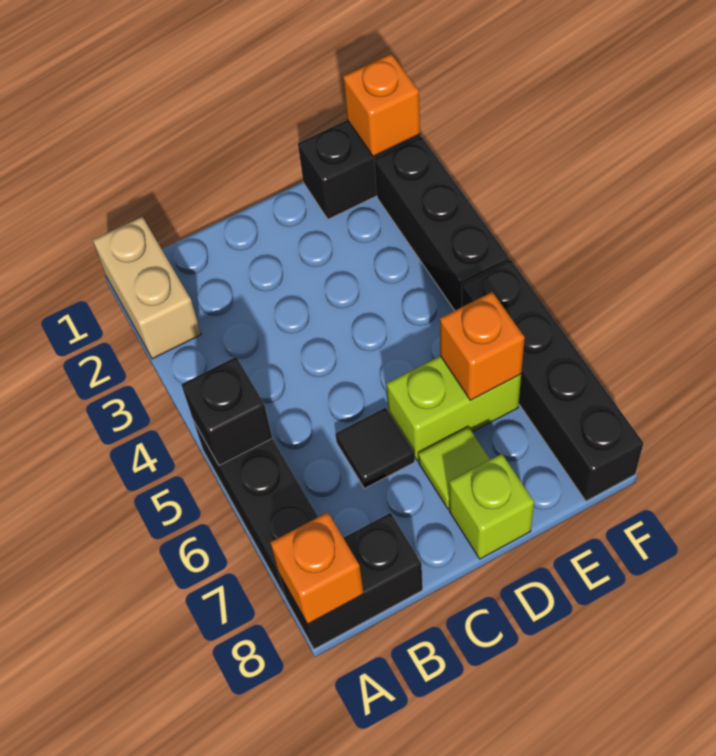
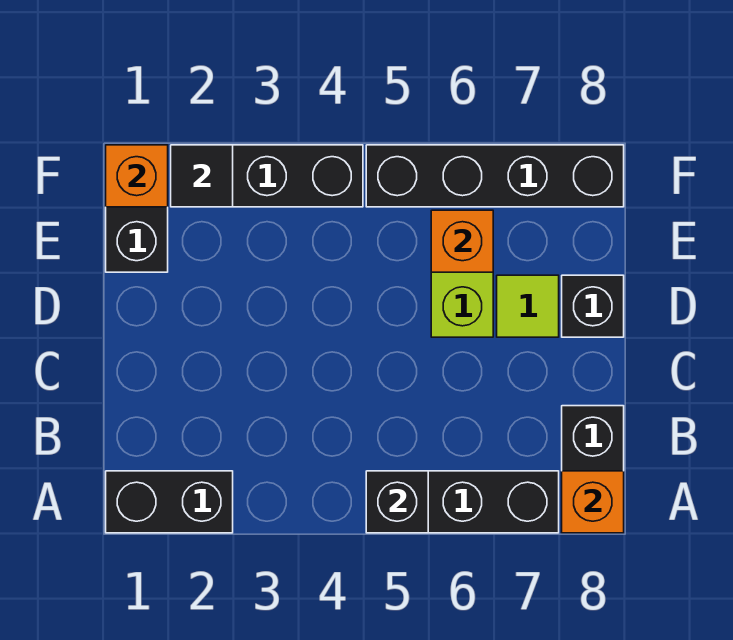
tan brick A1:A2 level 1 -> black brick A1:A2 level 1
black tile C6 level 1 -> black tile F2 level 2
lime brick D8 level 1 -> black brick D8 level 1

